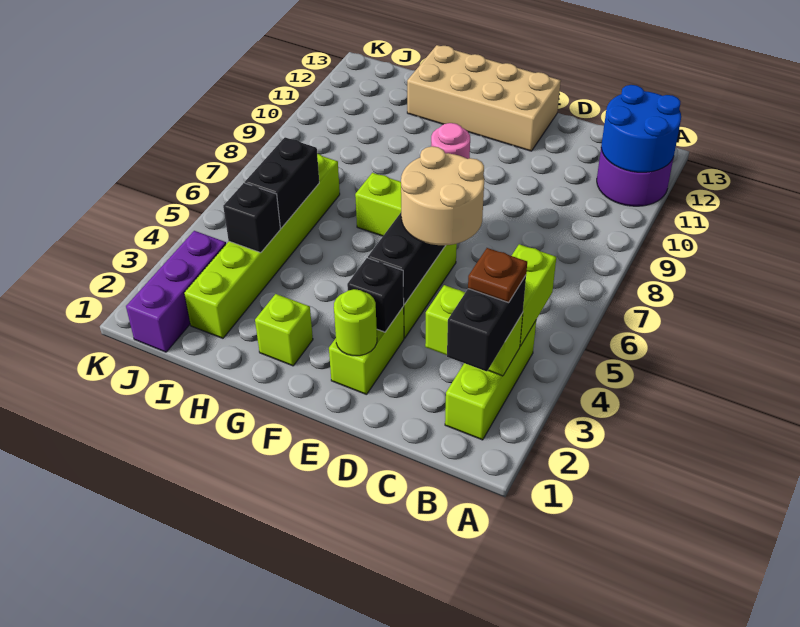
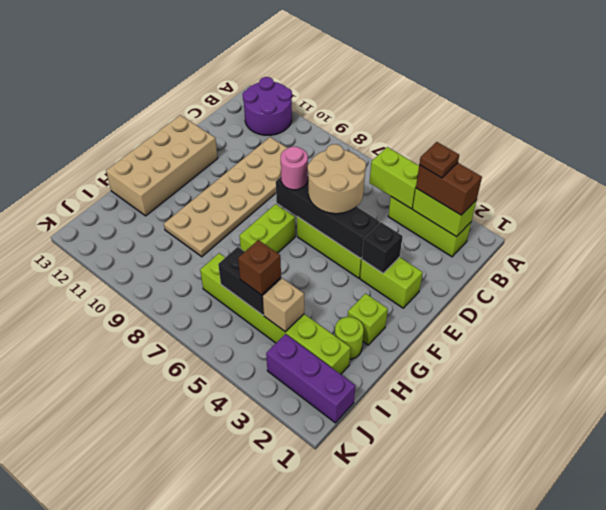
blue round brick A11:B12 level 2 -> none
black brick B2:B3 level 3 -> brown brick B2:B3 level 3
lime brick B3:C3 level 2 -> lime brick B2:B3 level 2
none -> tan plate C9:H10 level 1
lime round brick E2 level 2 -> lime round brick H2 level 1
black brick I4 level 2 -> tan brick I4 level 2
none -> brown brick I5 level 3

